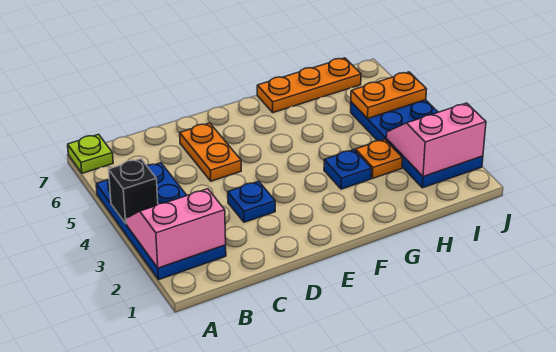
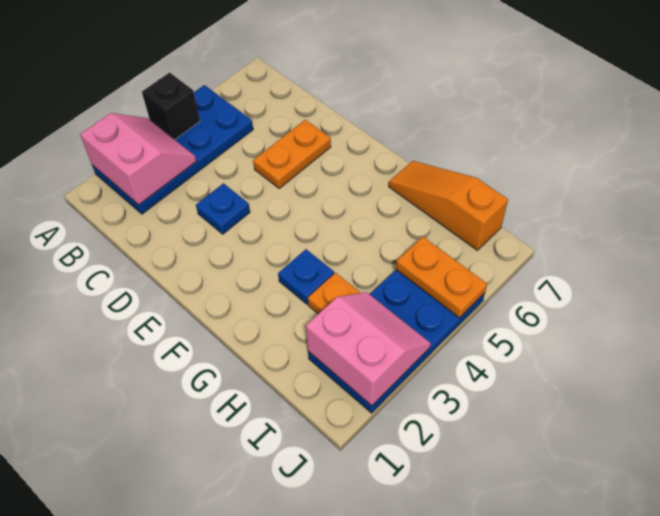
lime plate A7 level 1 -> none
orange plate G7:I7 level 1 -> orange slope G7:I7 level 1 top I

